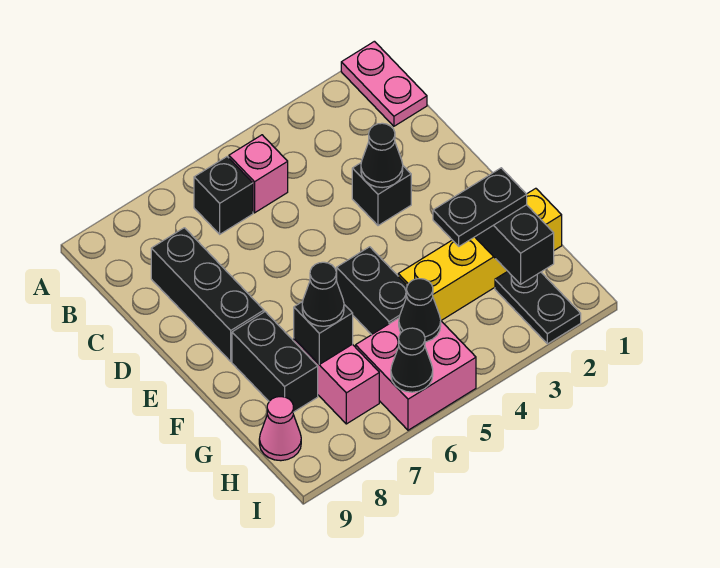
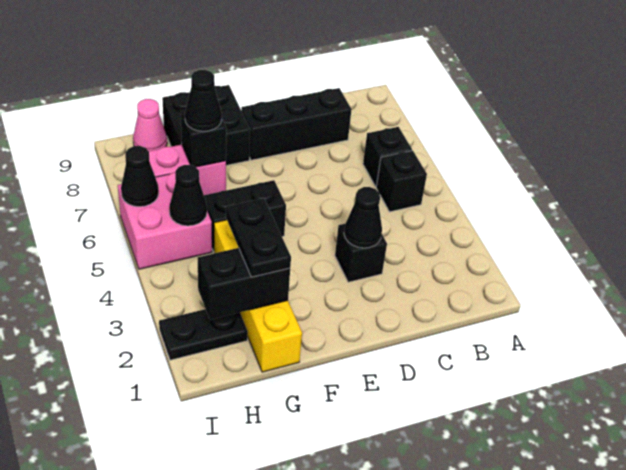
pink plate A1:B1 level 1 -> none
pink brick B5 level 1 -> black brick B5 level 1
black brick F8:G8 level 1 -> black brick F8:G9 level 1

